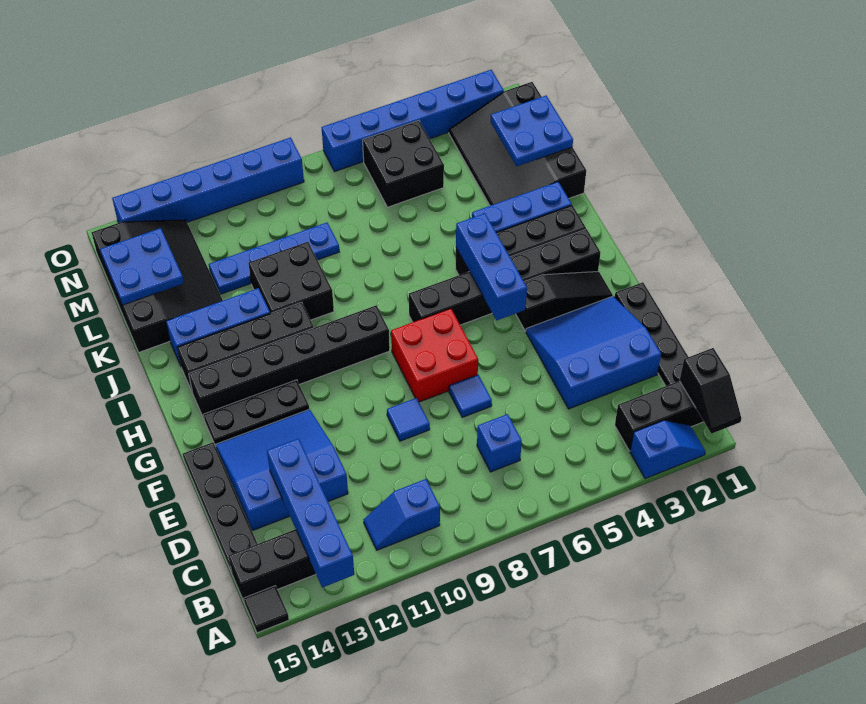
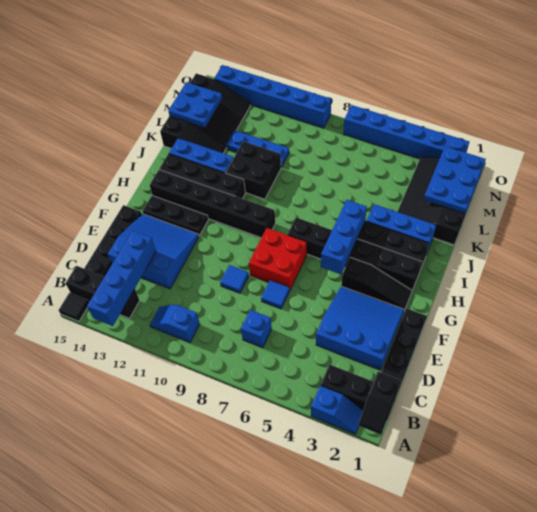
blue plate L1:M2 level 2 -> blue plate L1:N2 level 2
blue plate L9:L12 level 1 -> blue plate L10:L12 level 1
black brick M5:N6 level 1 -> none

